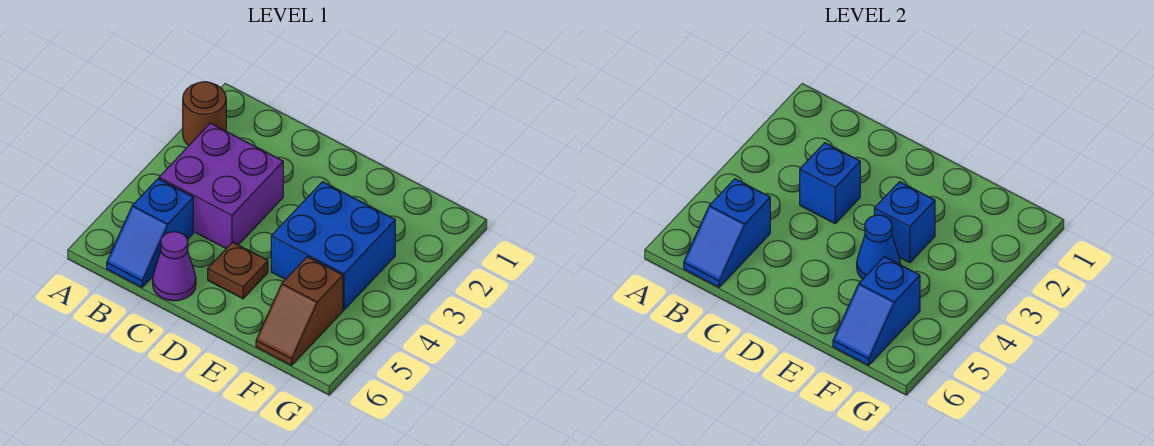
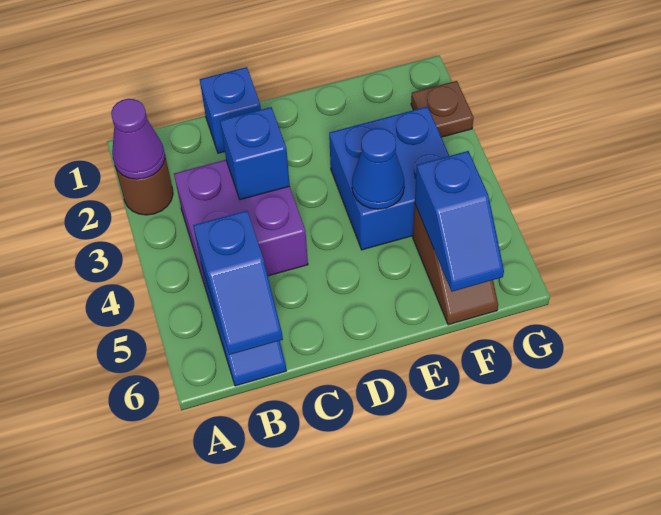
purple cone C6 level 1 -> purple cone A2 level 2
brown plate D5 level 1 -> brown plate G2 level 1
blue brick E3 level 2 -> blue brick C1 level 1

